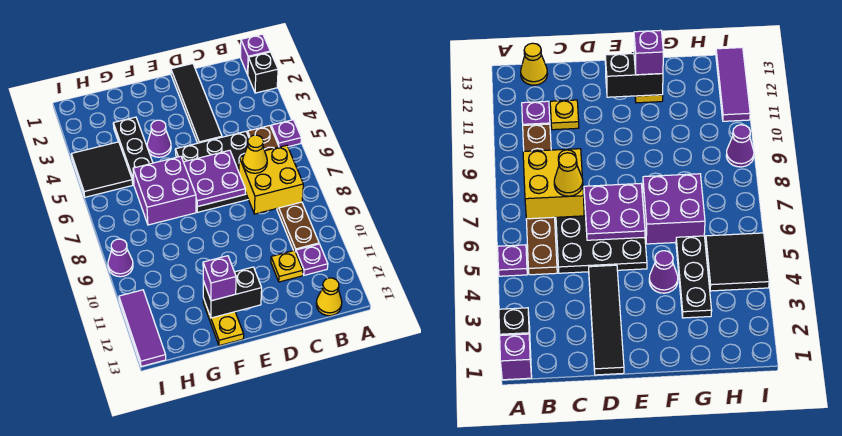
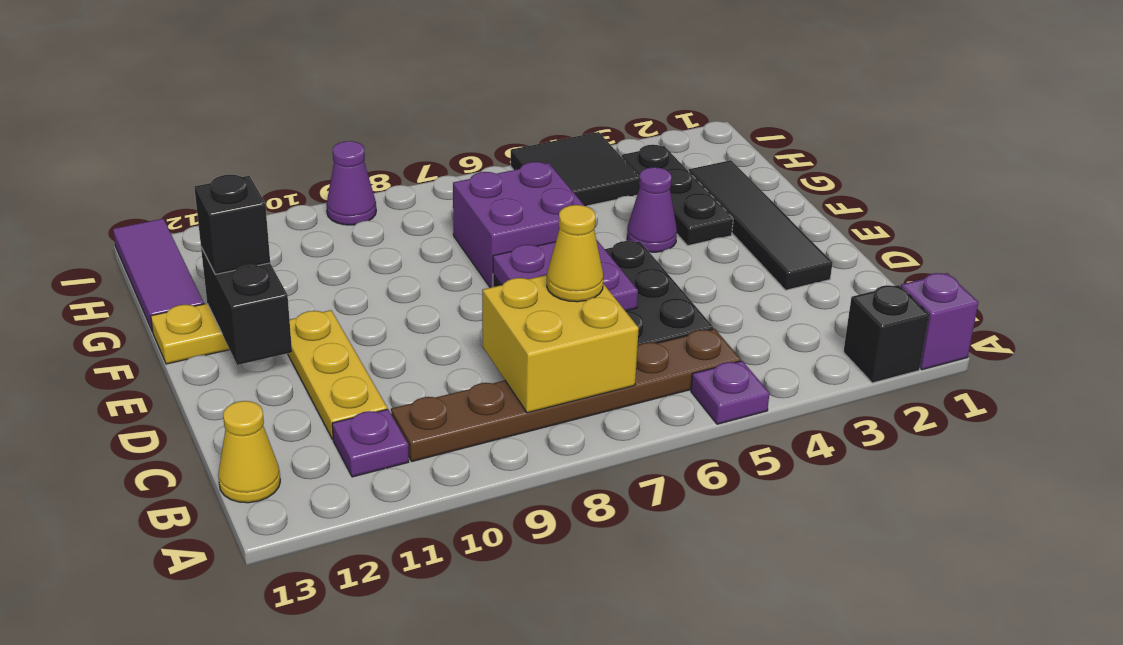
yellow plate C11 level 1 -> yellow plate C11:E11 level 1
black tile D1:D4 level 1 -> black tile D2:G2 level 1
purple brick F12 level 3 -> black brick F12 level 3
black plate G3:G5 level 1 -> black plate F3:H3 level 1
purple tile I11:I13 level 1 -> purple tile G13:I13 level 1

